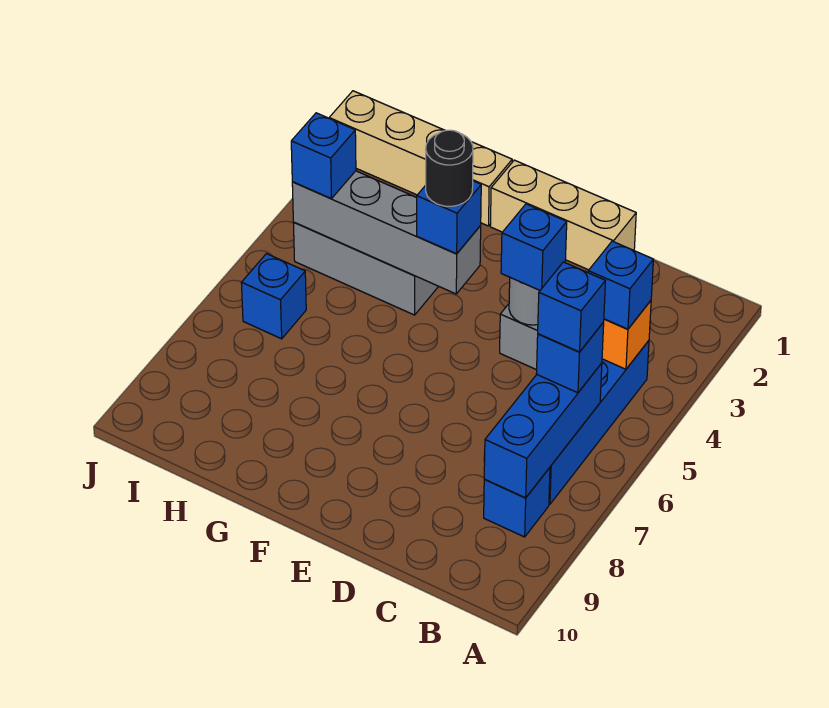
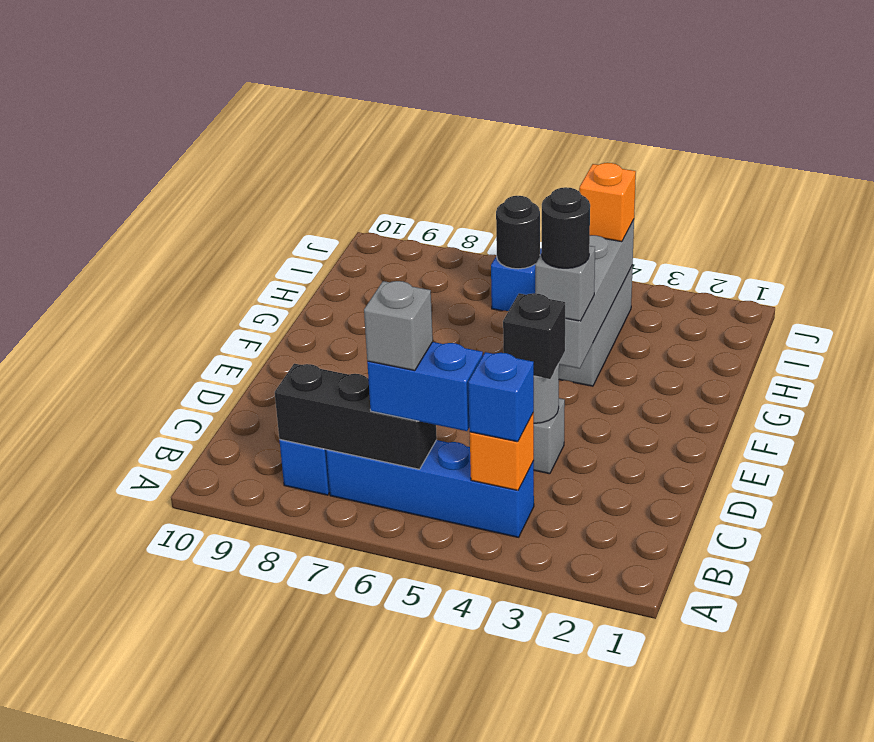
blue brick B6:B8 level 2 -> black brick B6:B8 level 2
blue brick B6 level 3 -> blue brick B5:B6 level 3
blue brick B6 level 4 -> grey brick B6 level 4
tan brick D1:F1 level 1 -> none
blue brick D4 level 3 -> black brick D4 level 3
blue brick F4 level 3 -> grey brick F4 level 3
tan brick G1:J1 level 1 -> none
blue brick I4 level 3 -> orange brick I4 level 3
none -> black round brick I6 level 2

